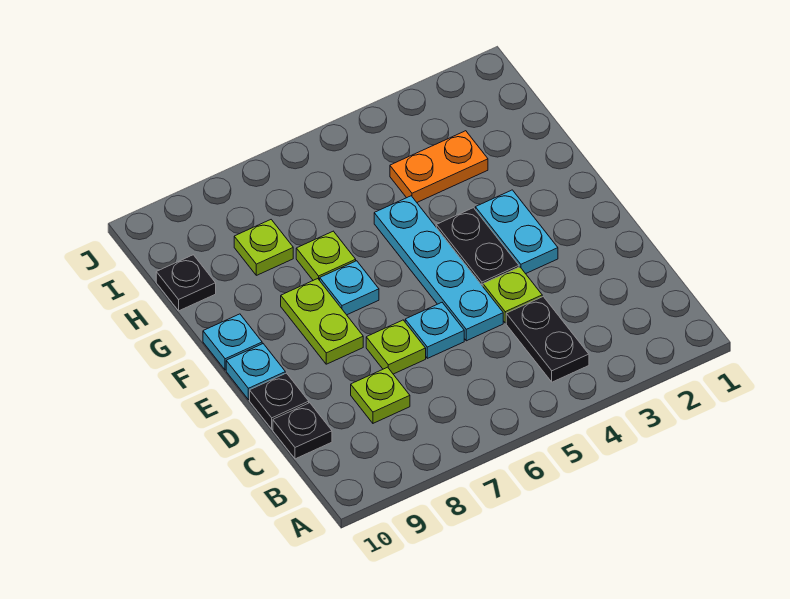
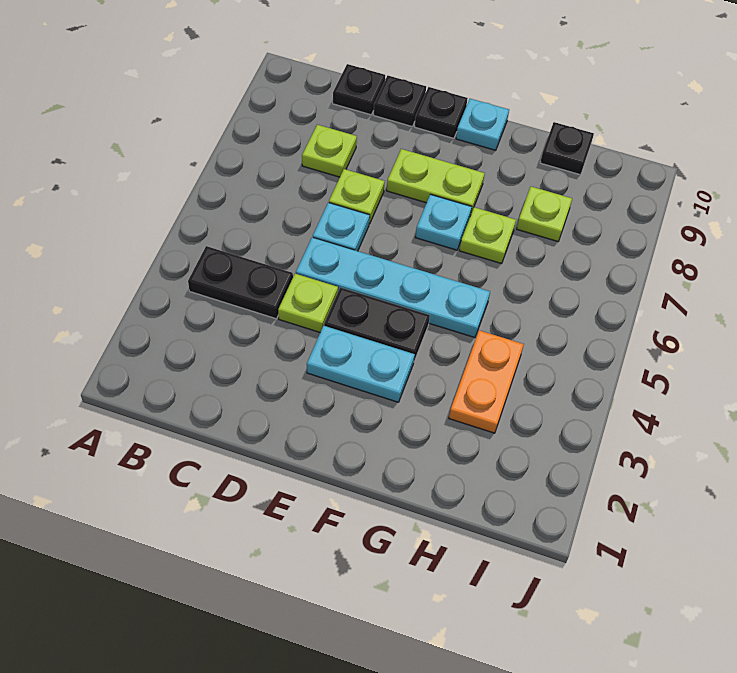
cyan plate E10 level 1 -> black plate E10 level 1

